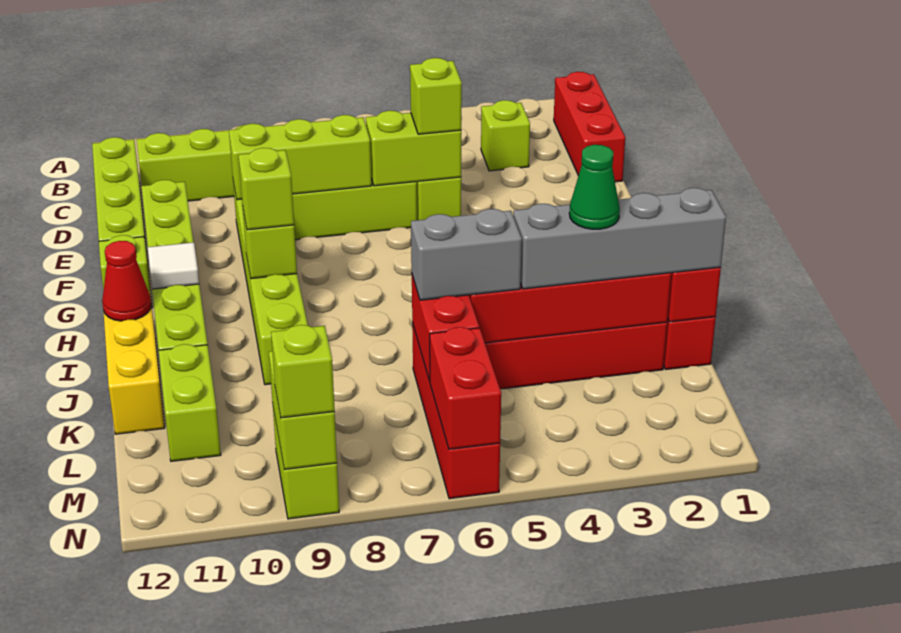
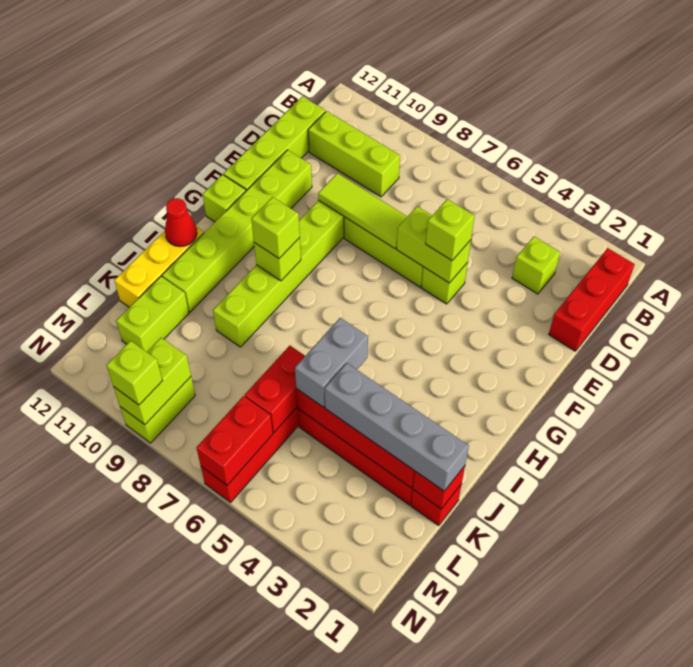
lime brick E7:E9 level 2 -> lime tile E7:E9 level 2
white tile H11 level 2 -> none
green cone K3 level 4 -> none
grey brick K5:K6 level 3 -> grey brick J5:K5 level 3

